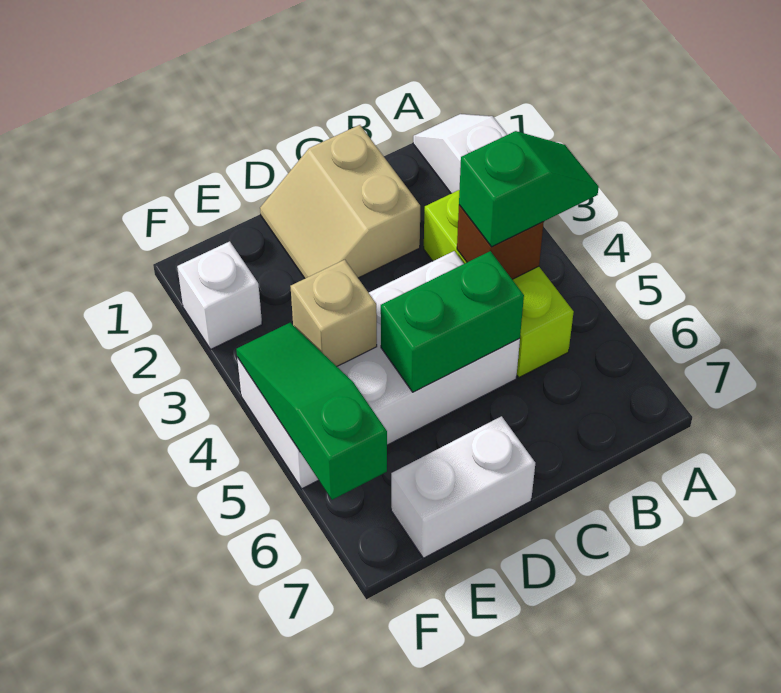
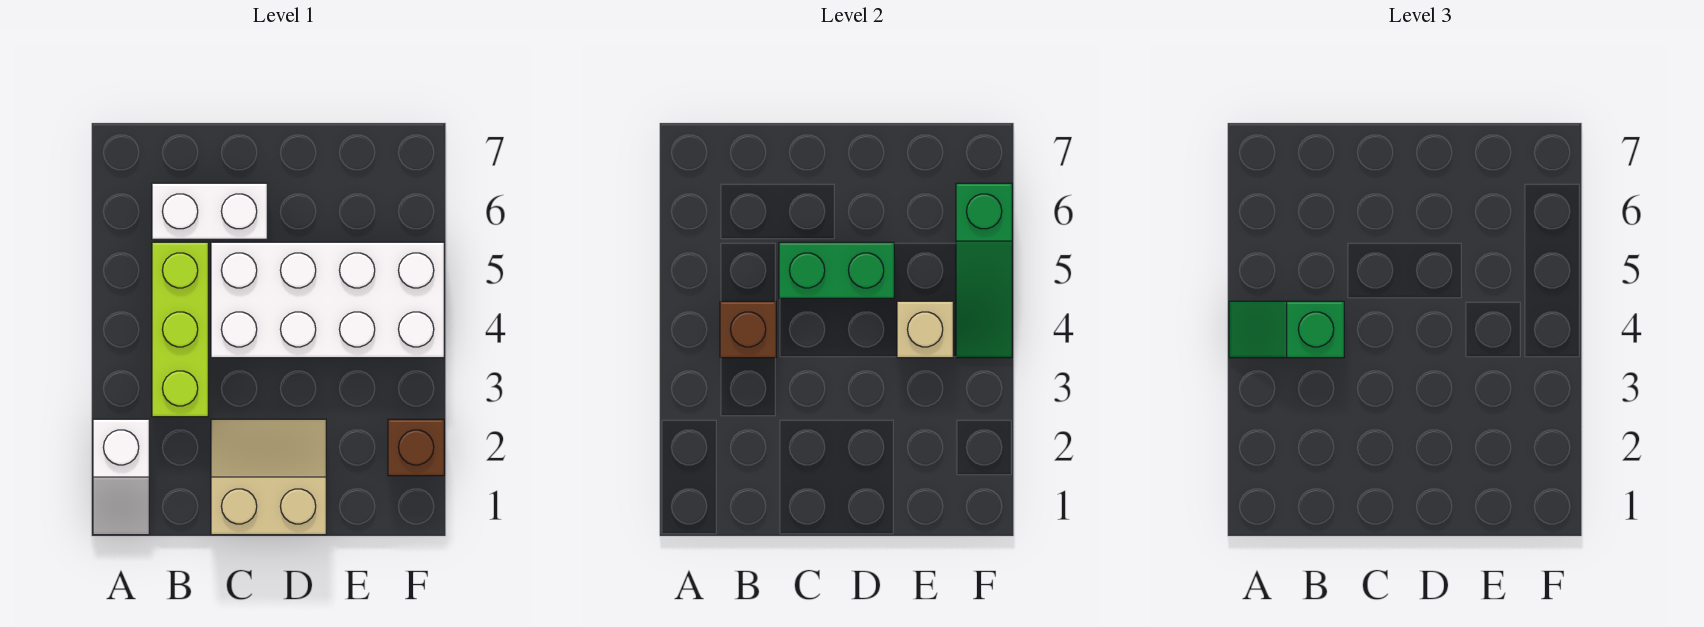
tan slope C1:D2 level 1 top C -> tan slope C1:D2 level 1 top 1
white brick D7:E7 level 1 -> white brick B6:C6 level 1
white brick F2 level 1 -> brown brick F2 level 1

